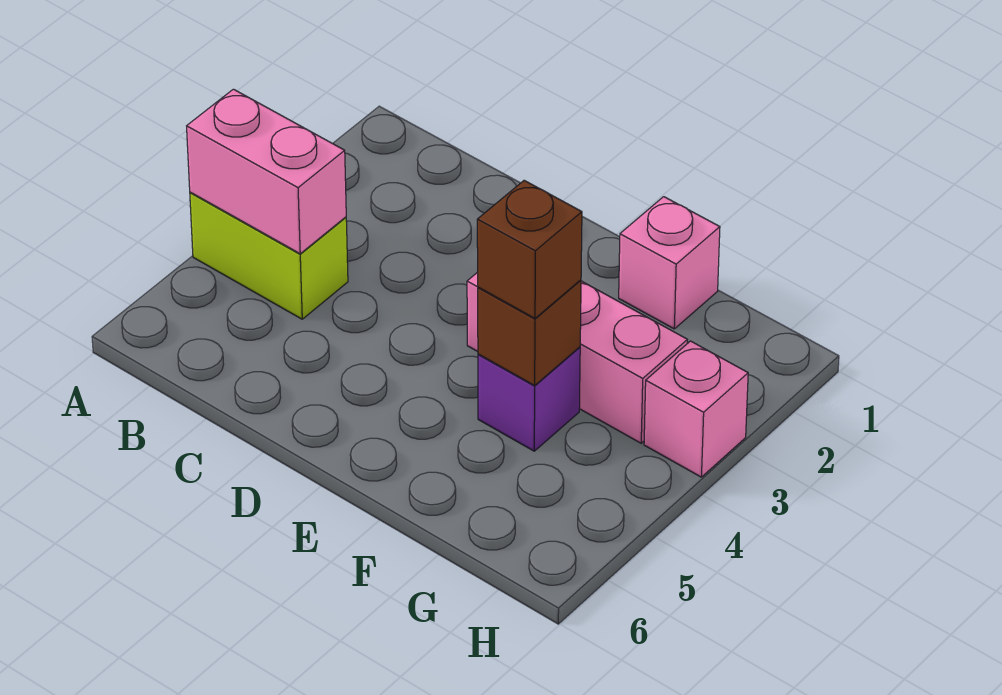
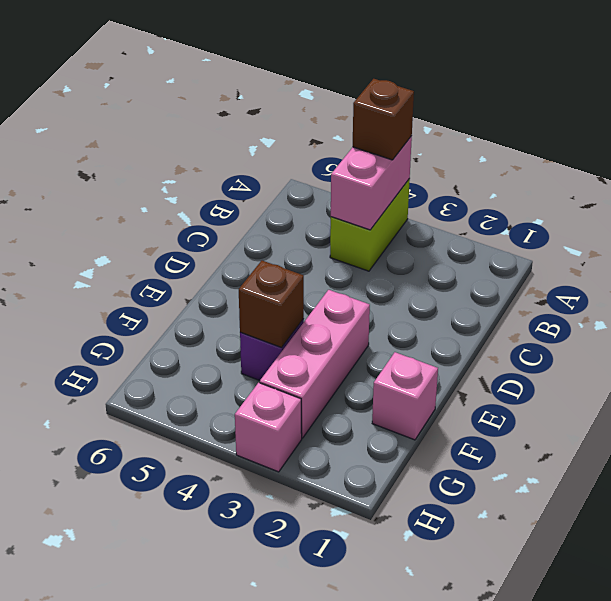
brown brick F4 level 3 -> brown brick A4 level 3

